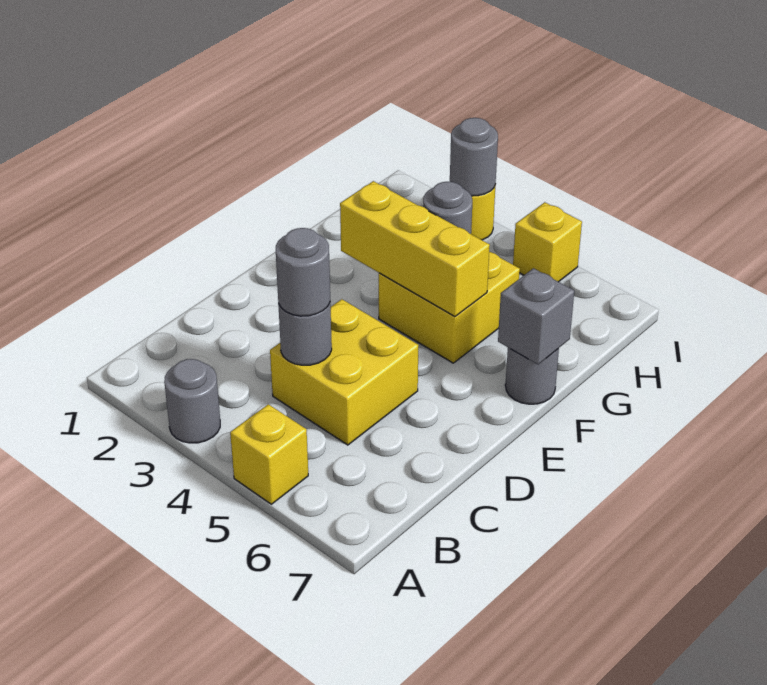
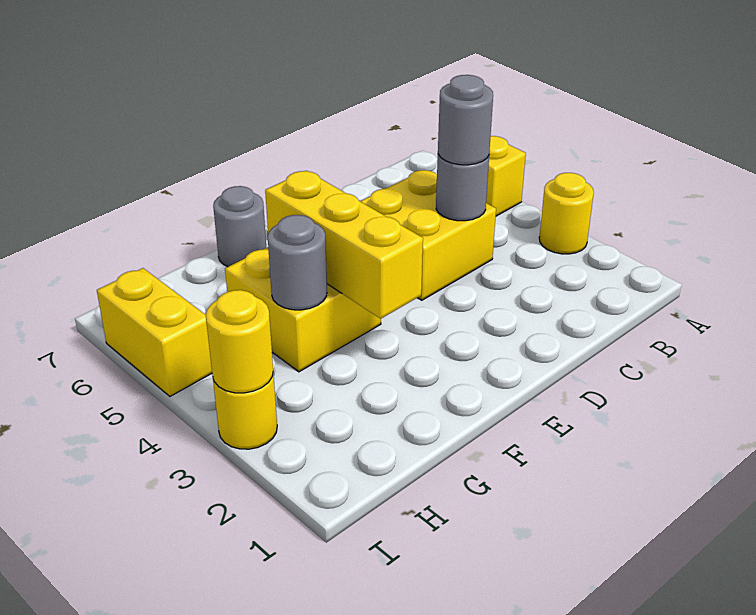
grey round brick A3 level 1 -> yellow round brick A3 level 1
grey brick F7 level 2 -> none
grey round brick I3 level 2 -> yellow round brick I3 level 2
yellow brick I5 level 1 -> yellow brick I5:I6 level 1

